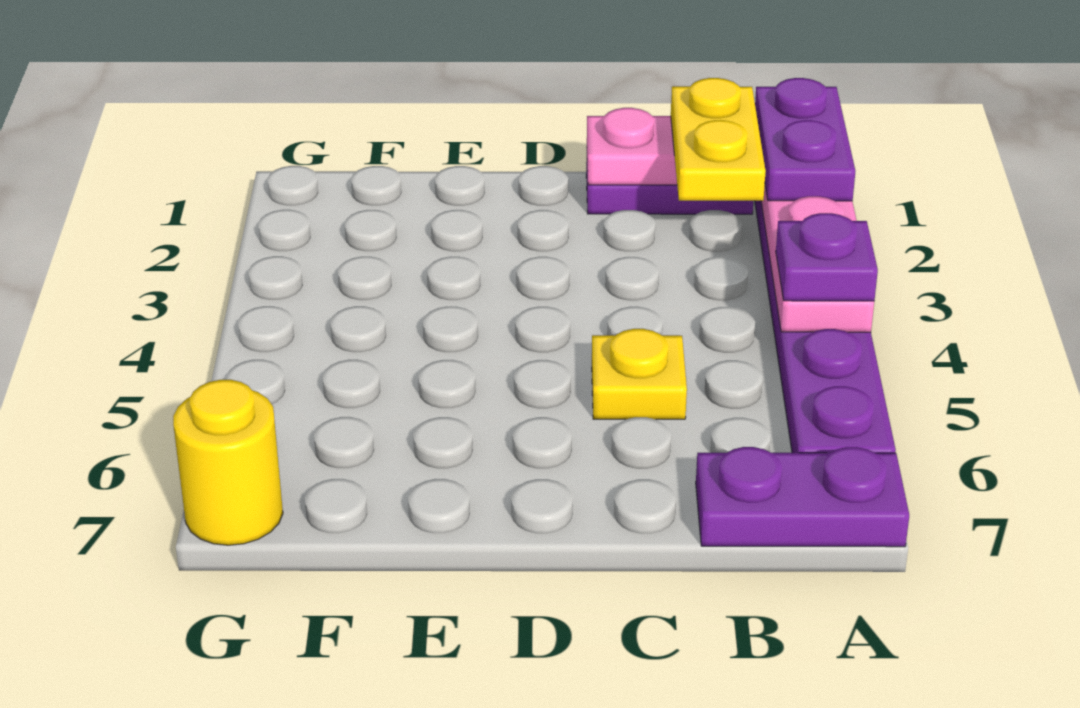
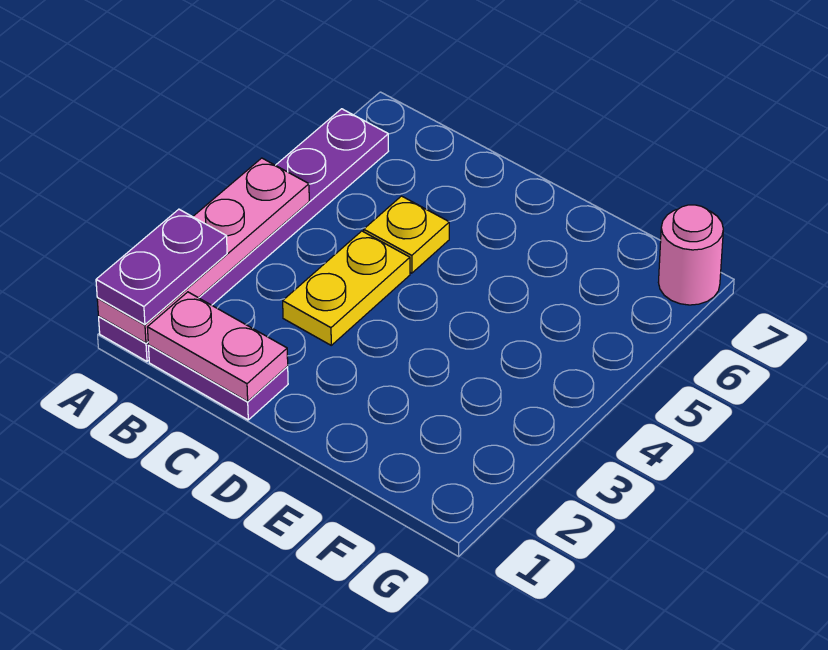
purple plate A4 level 3 -> none
purple plate A7:B7 level 1 -> none
yellow plate B1:B2 level 3 -> yellow plate C3:C4 level 1
yellow round brick G7 level 1 -> pink round brick G7 level 1

